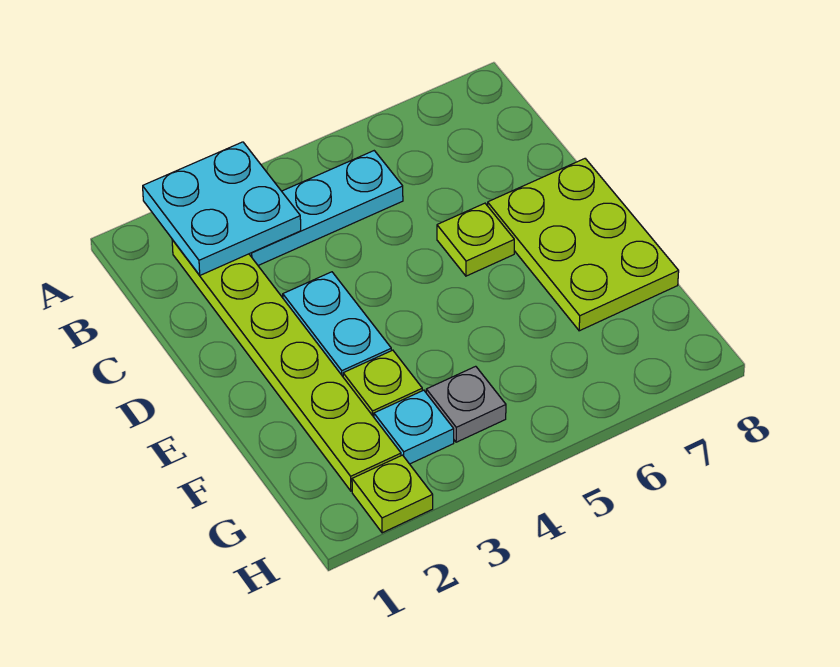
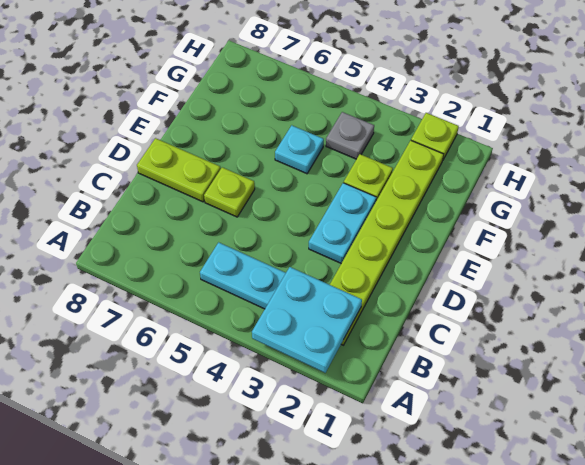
lime plate D7:F8 level 1 -> lime plate D7:D8 level 1
cyan plate G3 level 1 -> cyan plate F5 level 1

